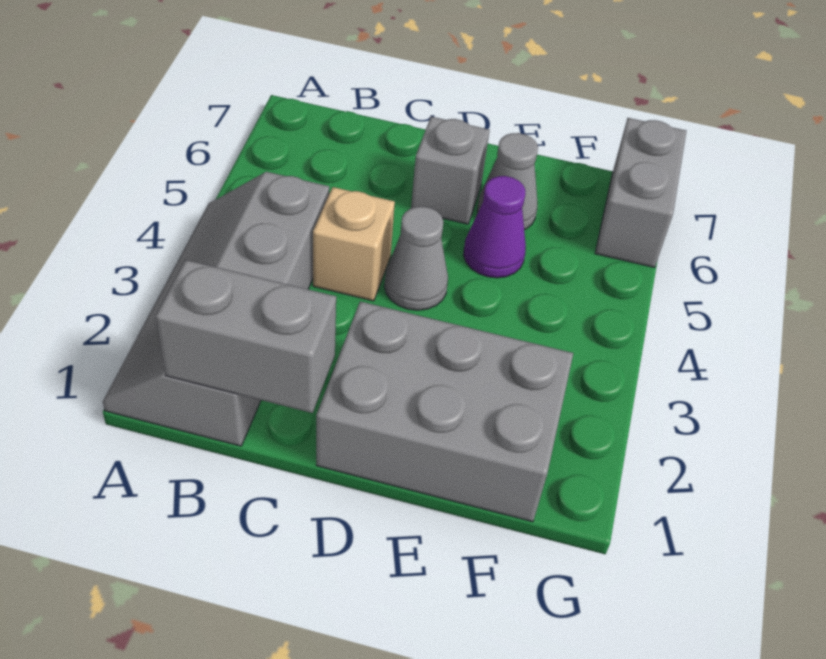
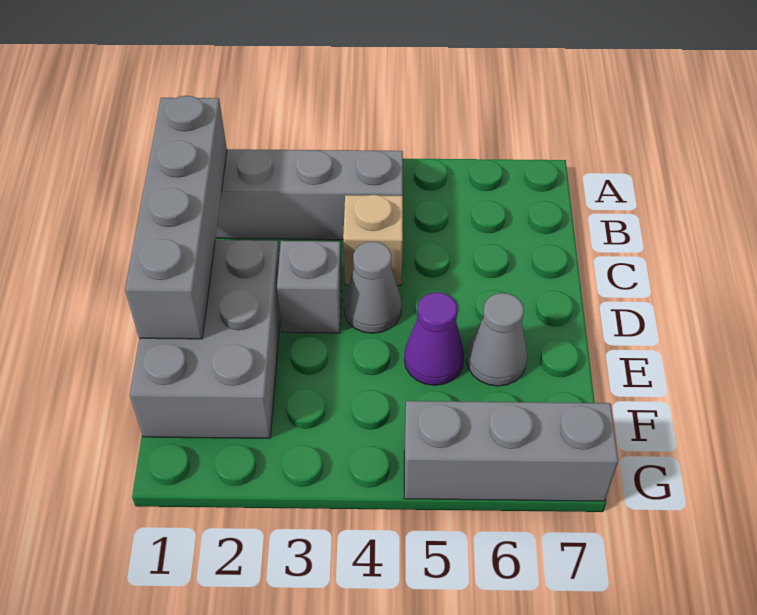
grey brick B1:C1 level 2 -> grey brick B1:E1 level 2
grey brick D6 level 1 -> grey brick D3 level 1
grey brick G6:G7 level 1 -> grey brick G5:G7 level 1

